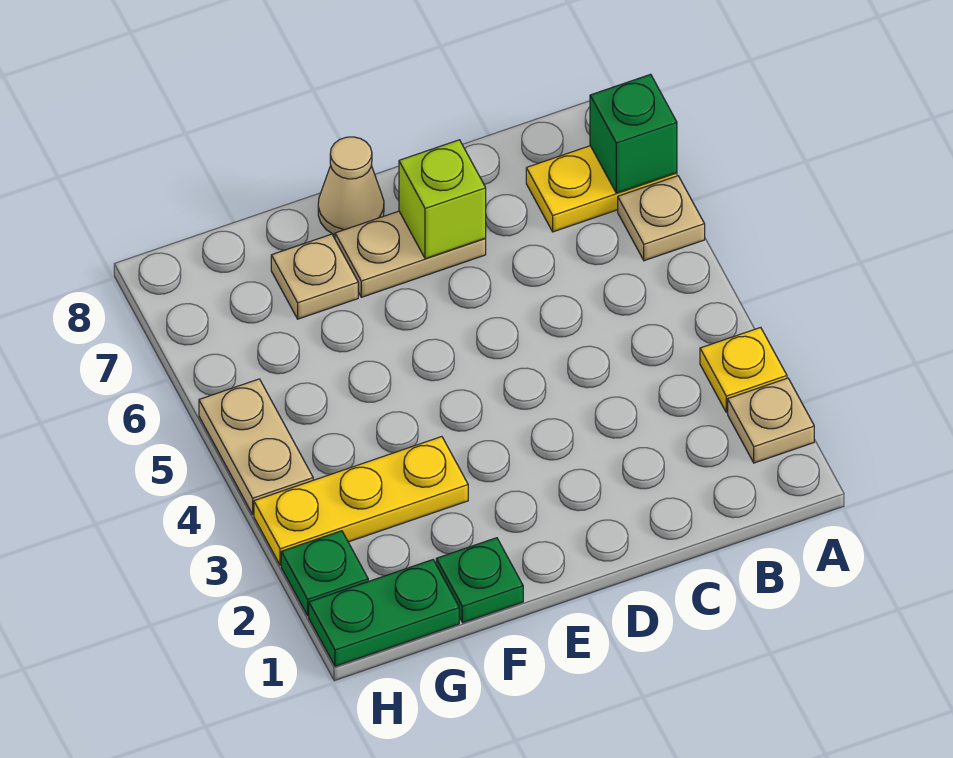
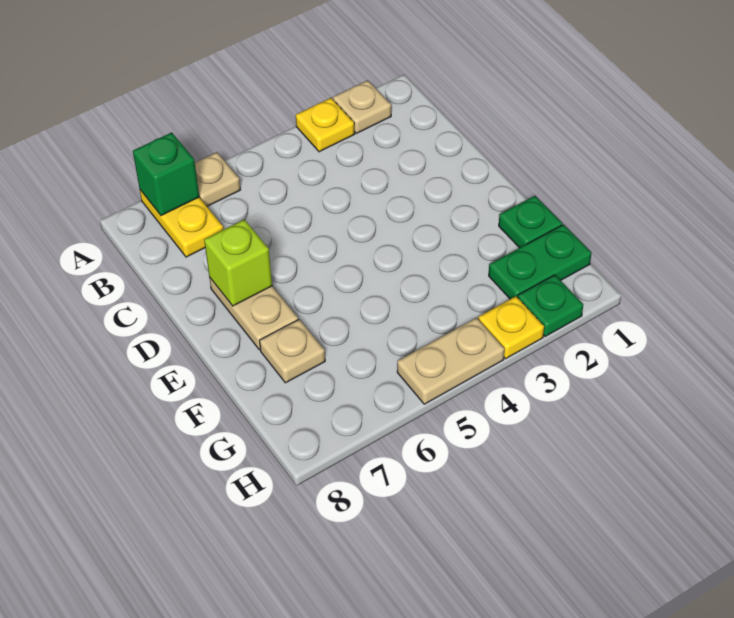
tan cone E8 level 1 -> none
yellow plate F3:H3 level 1 -> yellow plate H3 level 1
green plate G1:H1 level 1 -> green plate G1:G2 level 1

